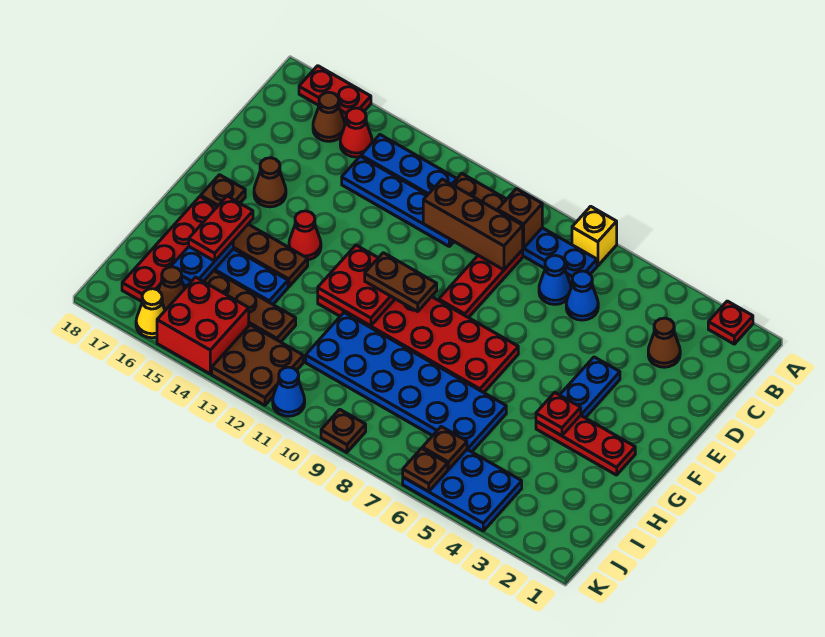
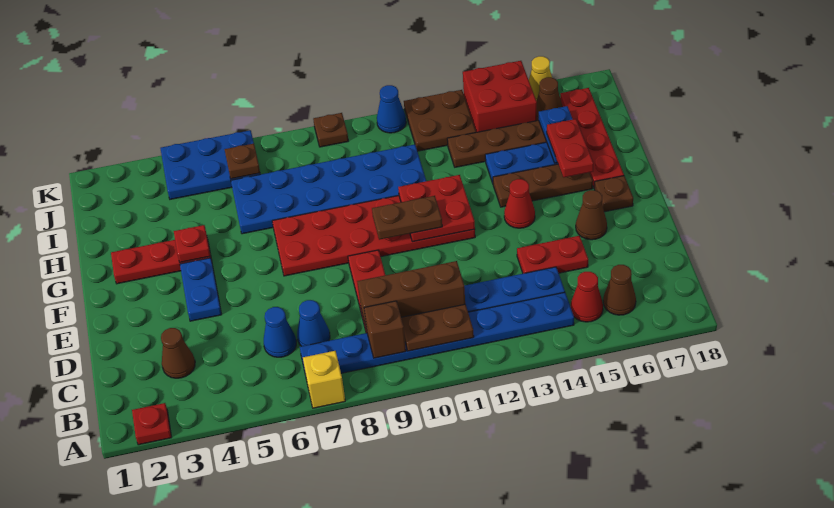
red plate A16:A17 level 1 -> red plate D14:D15 level 1
brown plate K6 level 2 -> none

